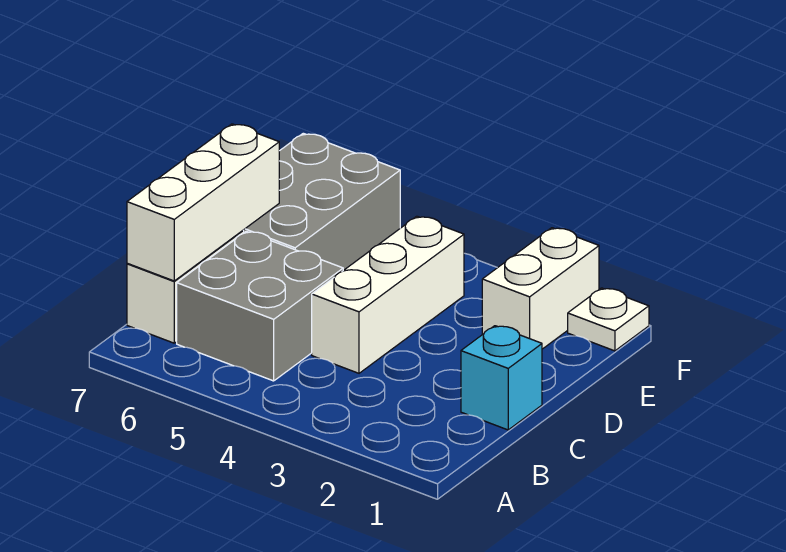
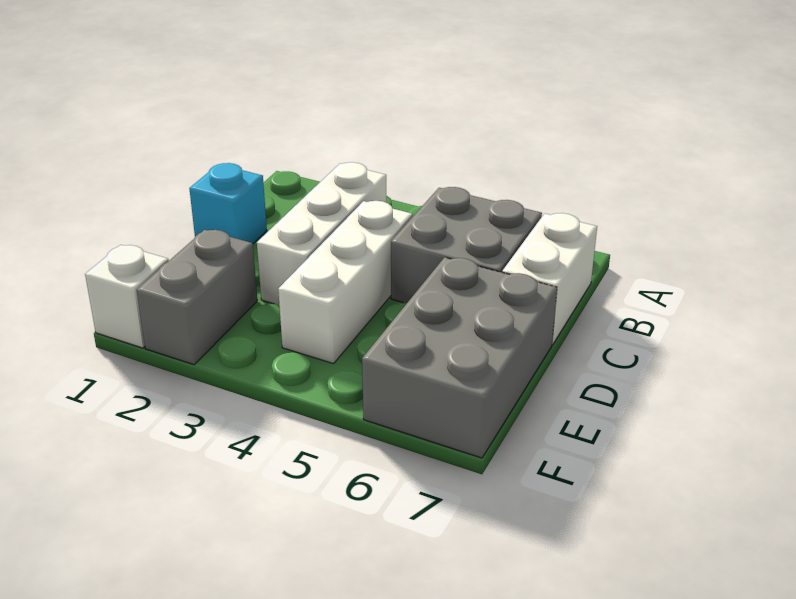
white brick B7:D7 level 2 -> white brick B3:D3 level 1
white brick E2:F2 level 1 -> grey brick E2:F2 level 1
white plate F1 level 1 -> white brick F1 level 1

